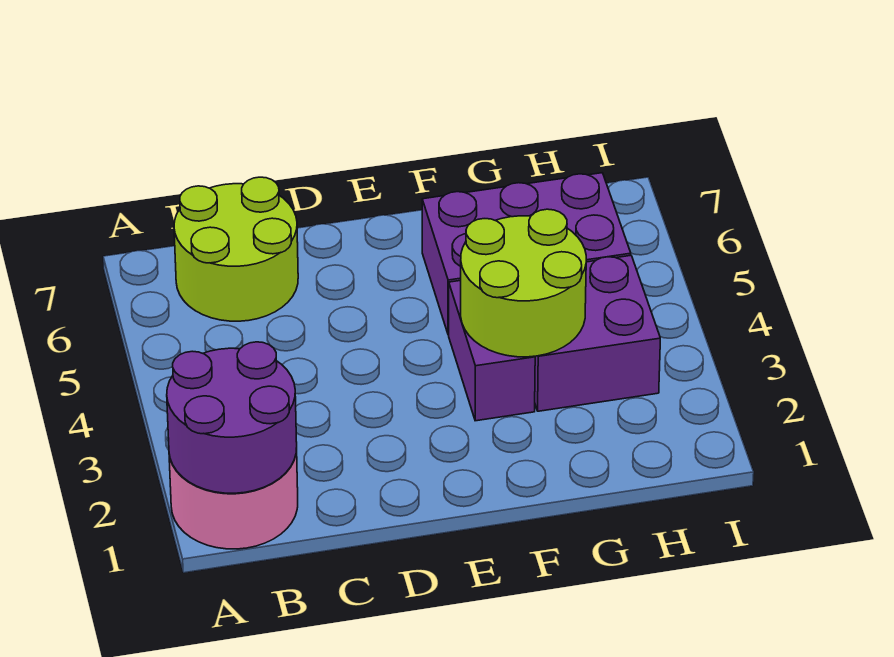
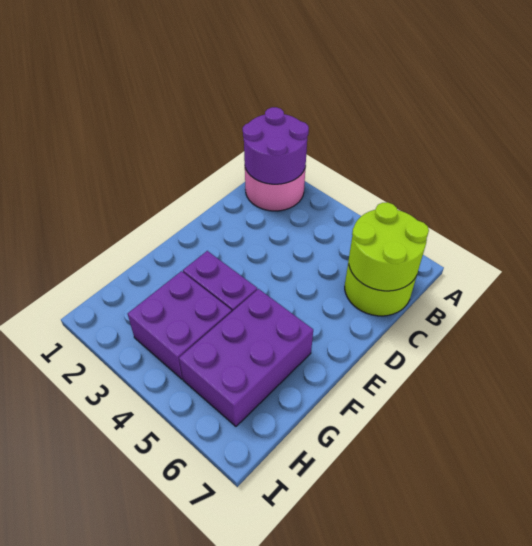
lime round brick F3:G4 level 2 -> lime round brick B6:C7 level 2

